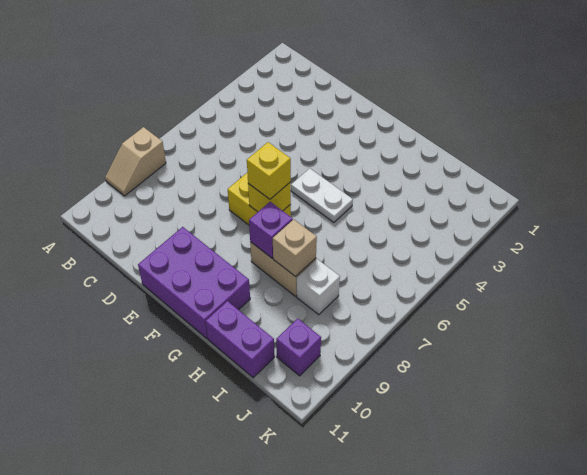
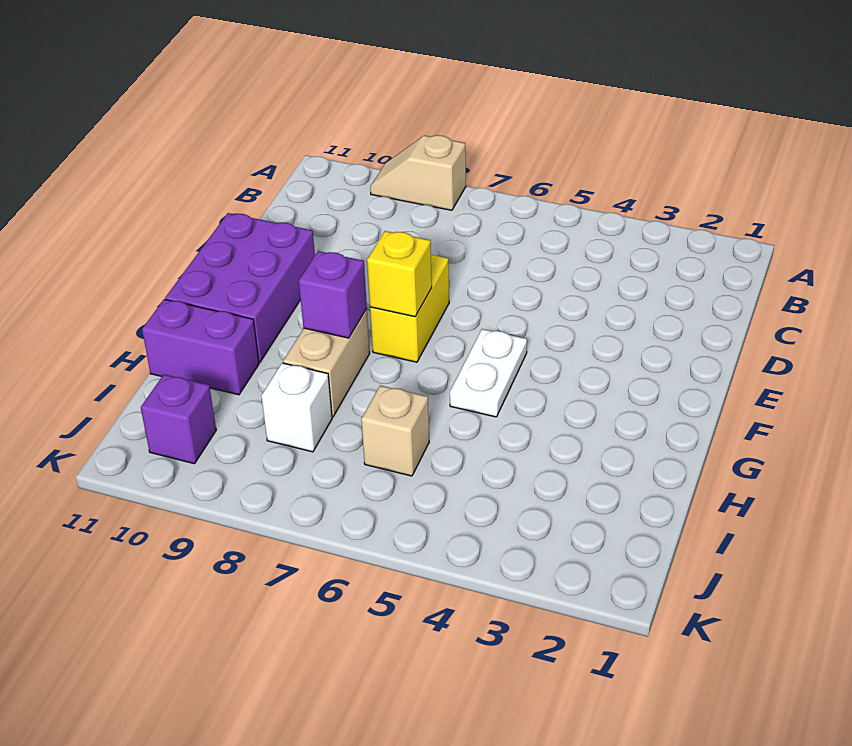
yellow brick F7 level 3 -> none
tan brick H8 level 2 -> tan brick I6 level 1
purple brick H11:I11 level 1 -> purple brick H10:H11 level 1

